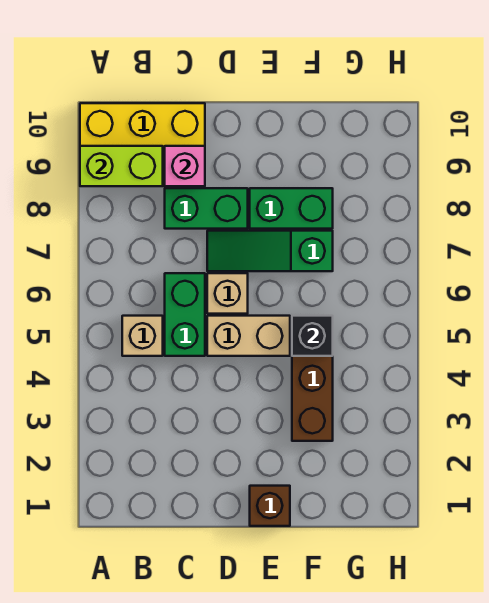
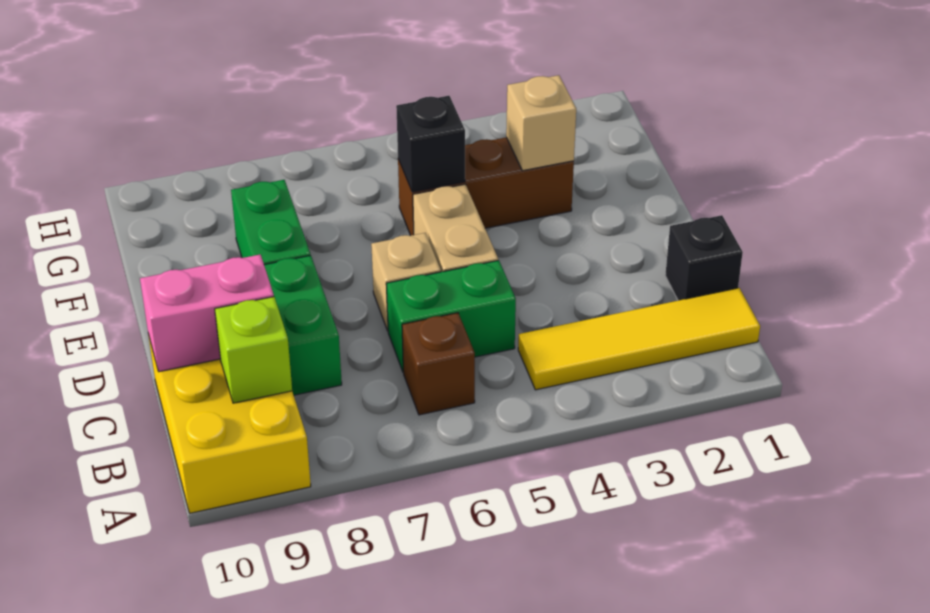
lime brick A9:B9 level 2 -> lime brick B9 level 2
none -> yellow tile B1:B4 level 1
tan brick B5 level 1 -> tan brick F3 level 2
none -> black brick C1 level 1
pink brick C9 level 2 -> pink brick C9:C10 level 2
green slope D7:F7 level 1 top F -> none
brown brick E1 level 1 -> brown brick B6 level 1

